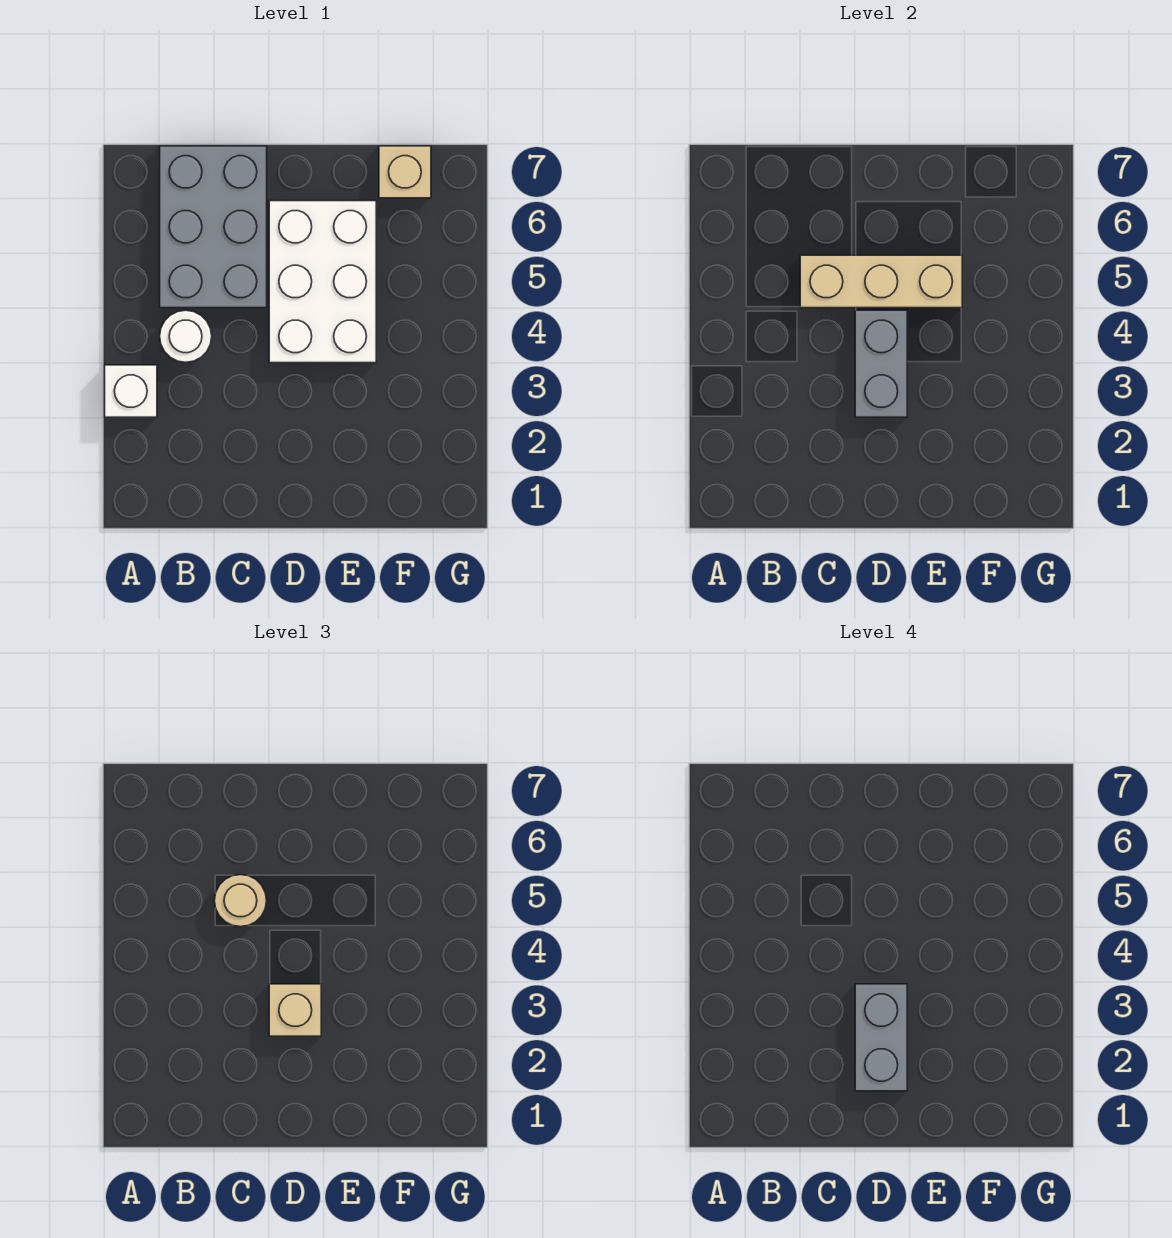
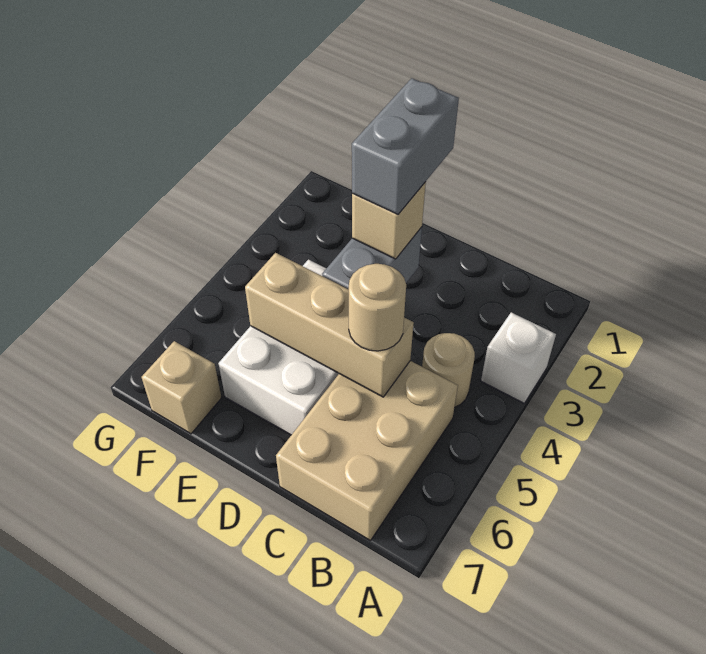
white round brick B4 level 1 -> tan round brick B4 level 1
grey brick B5:C7 level 1 -> tan brick B5:C7 level 1

